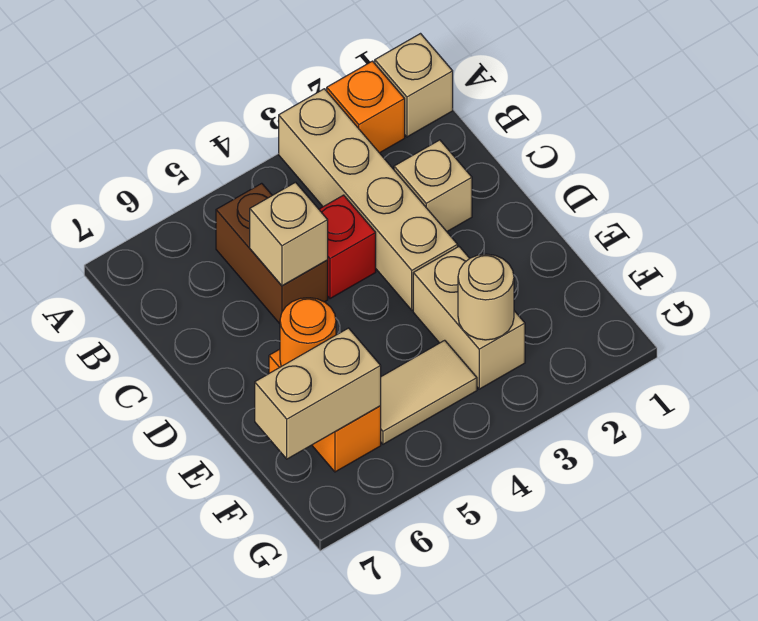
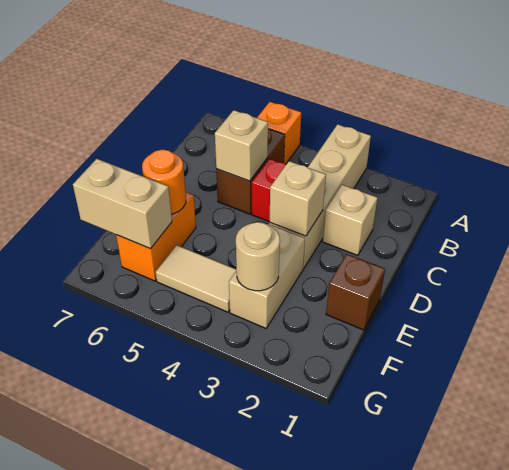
tan brick A1 level 1 -> tan brick D3 level 2
orange brick A2 level 1 -> orange brick A5 level 1
none -> brown brick E1 level 1

